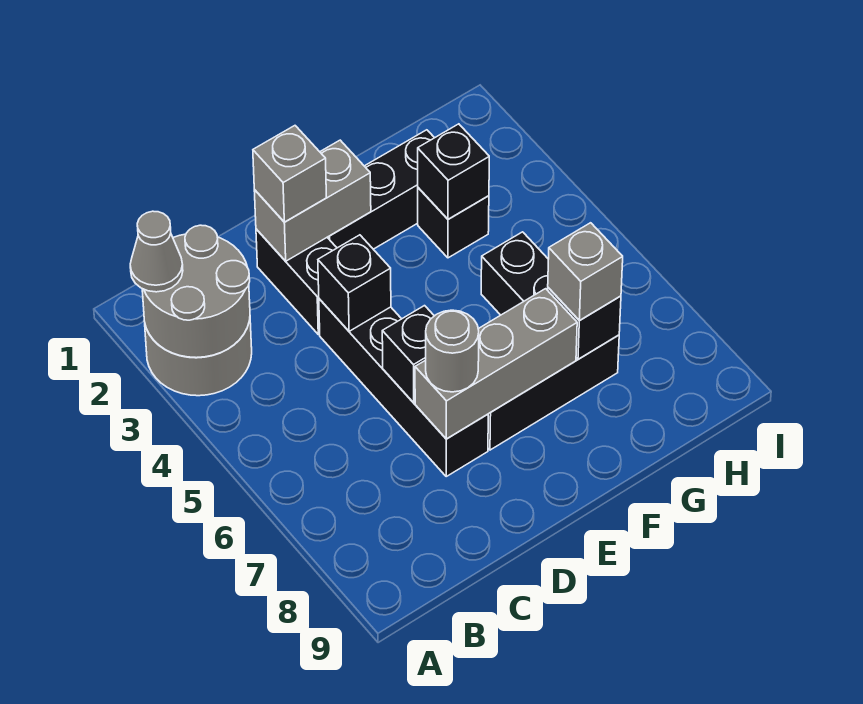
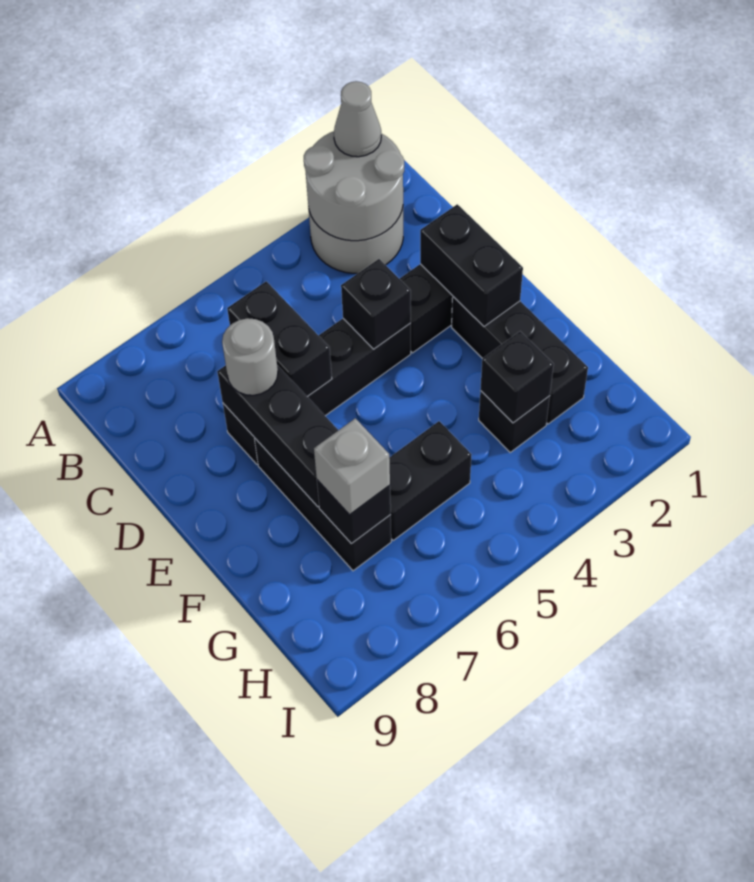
grey brick D2:E2 level 2 -> black brick D2:E2 level 2
grey brick D2 level 3 -> none
black brick D6 level 2 -> black brick C6:D6 level 2
grey brick D7:F7 level 2 -> black brick D7:F7 level 2

